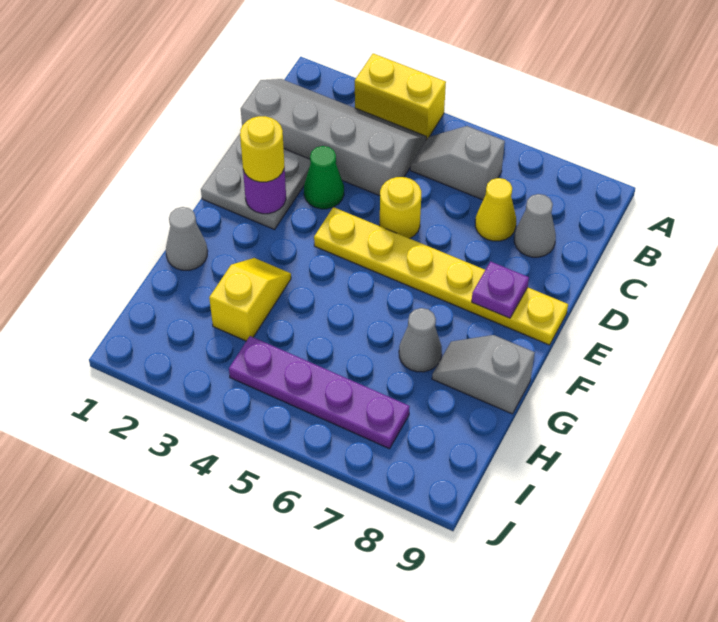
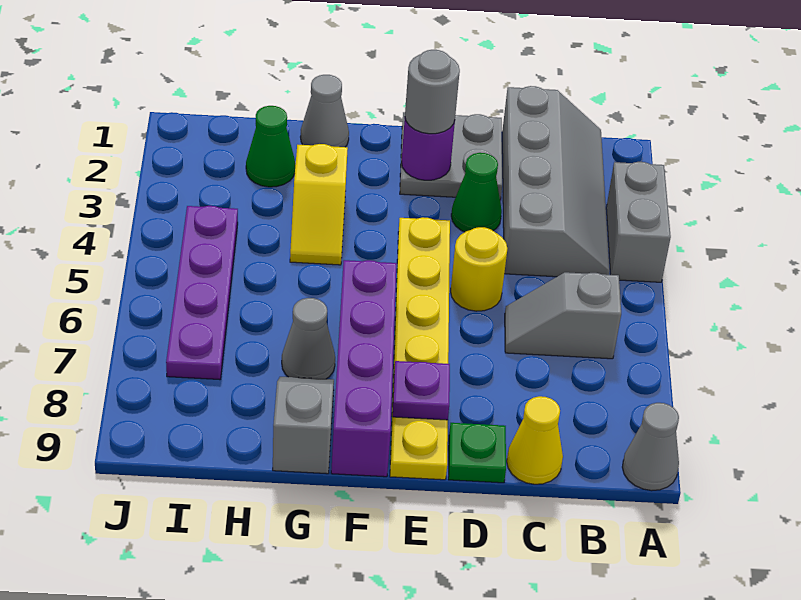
yellow brick A3:A4 level 1 -> grey brick A3:A4 level 1
grey slope B5:B6 level 1 top 6 -> grey slope B6:C6 level 1 top B
yellow cone C7 level 1 -> yellow cone C9 level 1
grey cone C8 level 1 -> grey cone A9 level 1
none -> green plate D9 level 1
yellow round brick E2 level 3 -> grey round brick E2 level 3
none -> purple brick F6:F9 level 1
yellow slope G3:H3 level 1 top H -> yellow slope G3:G4 level 1 top 3
none -> green cone H2 level 1

